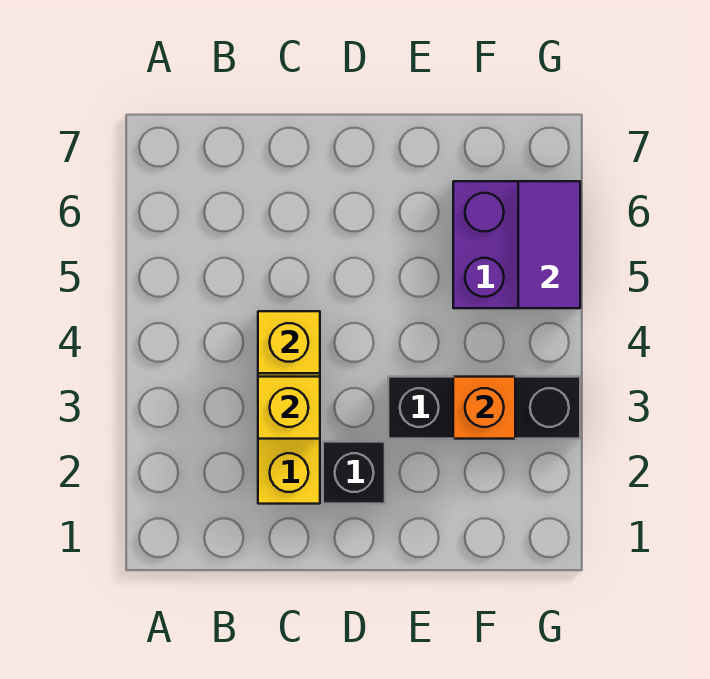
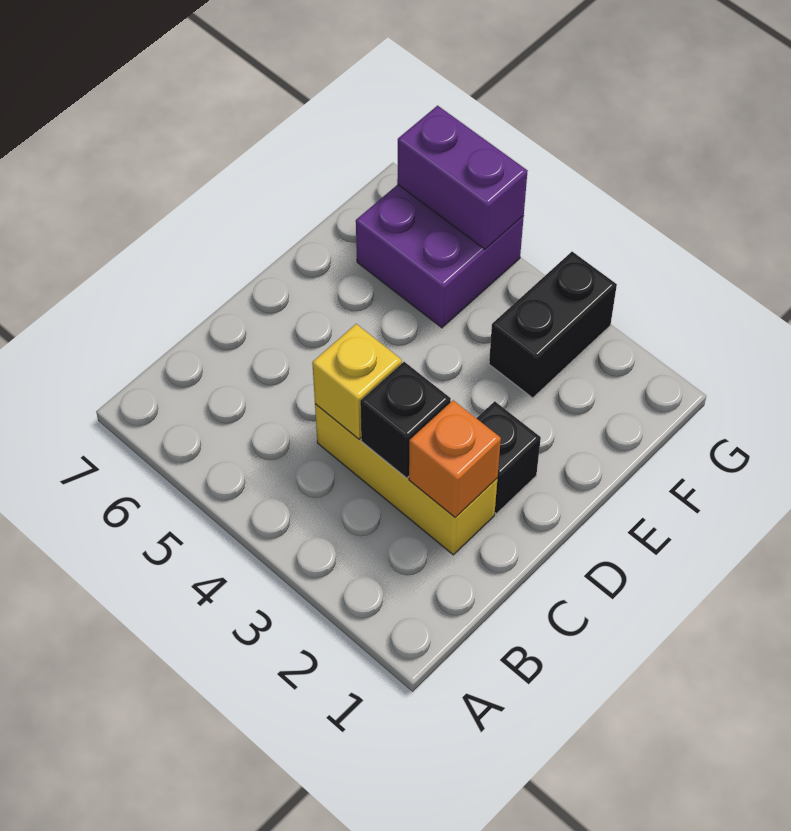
yellow brick C3 level 2 -> black brick C3 level 2
black brick E3:G3 level 1 -> black brick F3:G3 level 1
orange brick F3 level 2 -> orange brick C2 level 2
purple tile G5:G6 level 2 -> purple brick G5:G6 level 2

